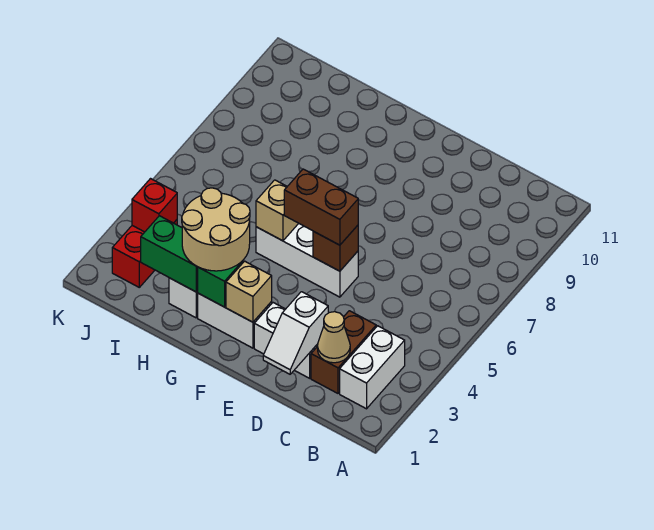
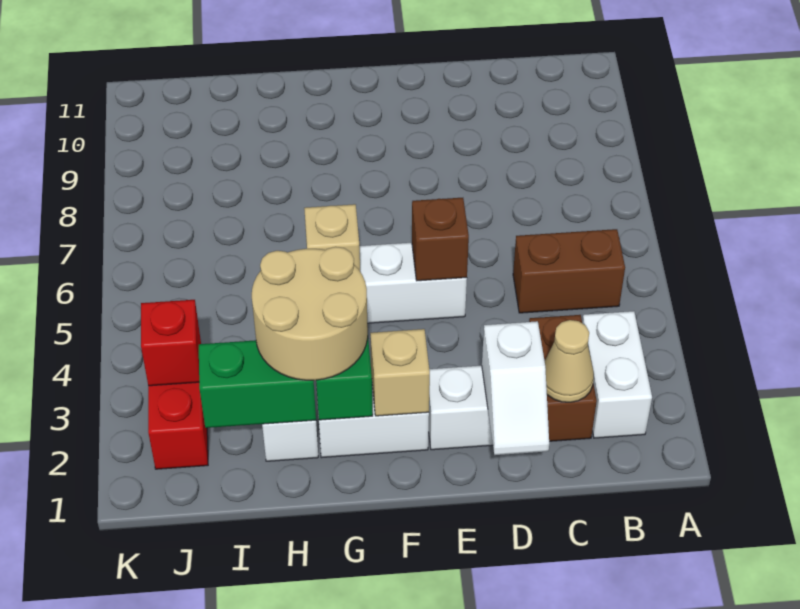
brown brick E5:F5 level 3 -> brown brick B5:C5 level 1

